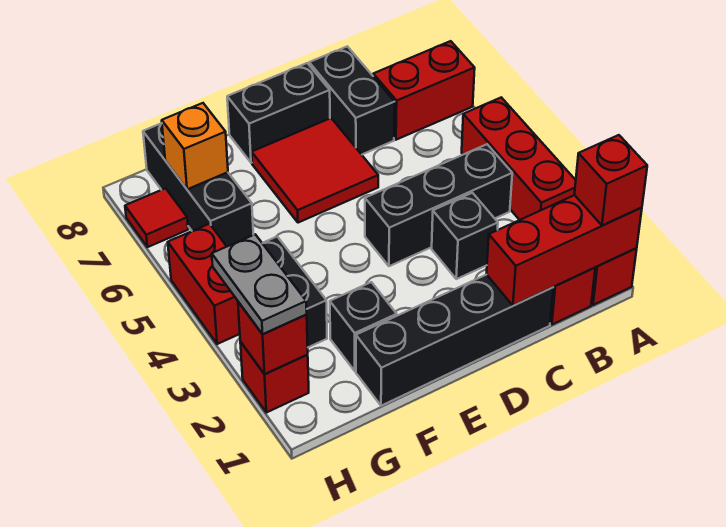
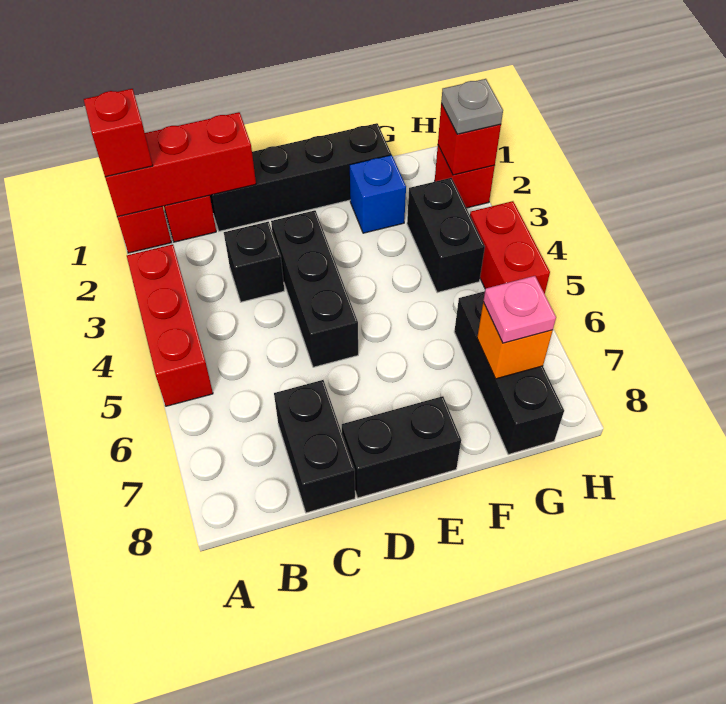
red brick A7:B7 level 1 -> none
black brick B4:D4 level 1 -> black brick D3:D5 level 1
red tile D6:E7 level 1 -> none
black brick F2 level 1 -> blue brick F2 level 1
none -> pink plate G7 level 3
grey plate H2:H3 level 3 -> grey plate H2 level 3
red tile H7 level 1 -> none

